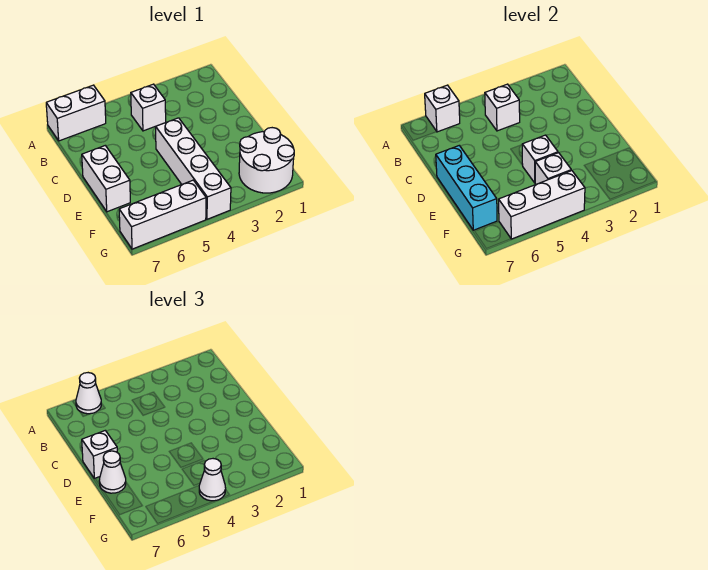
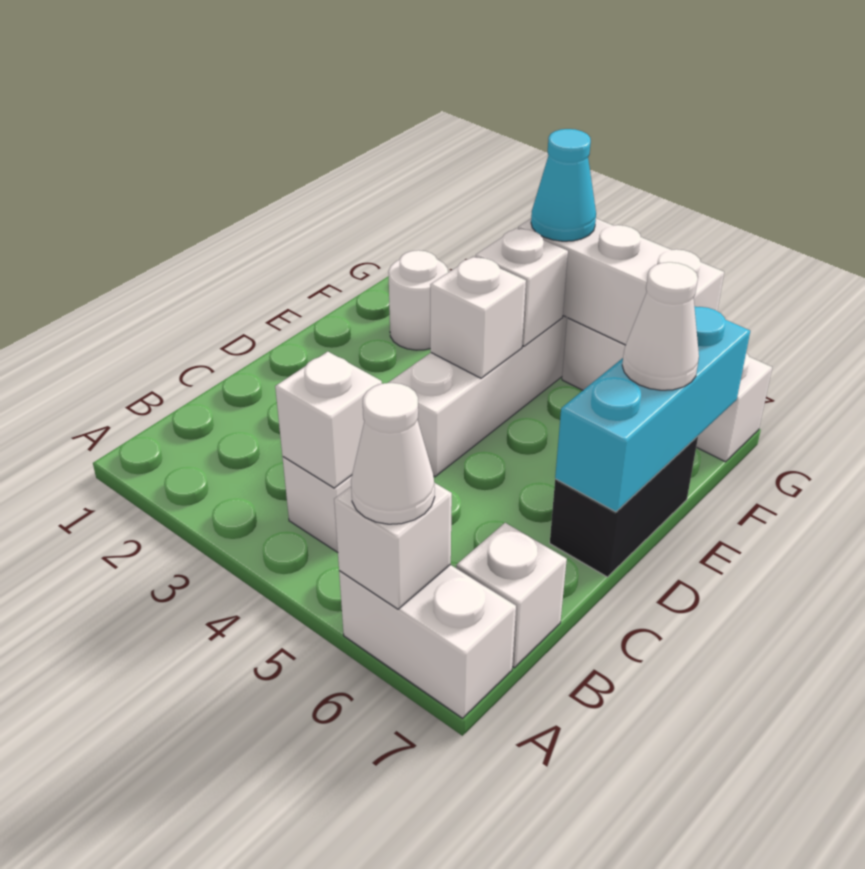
white brick D7:E7 level 1 -> black brick D7:E7 level 1
white brick D7 level 3 -> white brick B7 level 1
white round brick F1:G2 level 1 -> white round brick F2 level 1
white cone G4 level 3 -> cyan cone G4 level 3

